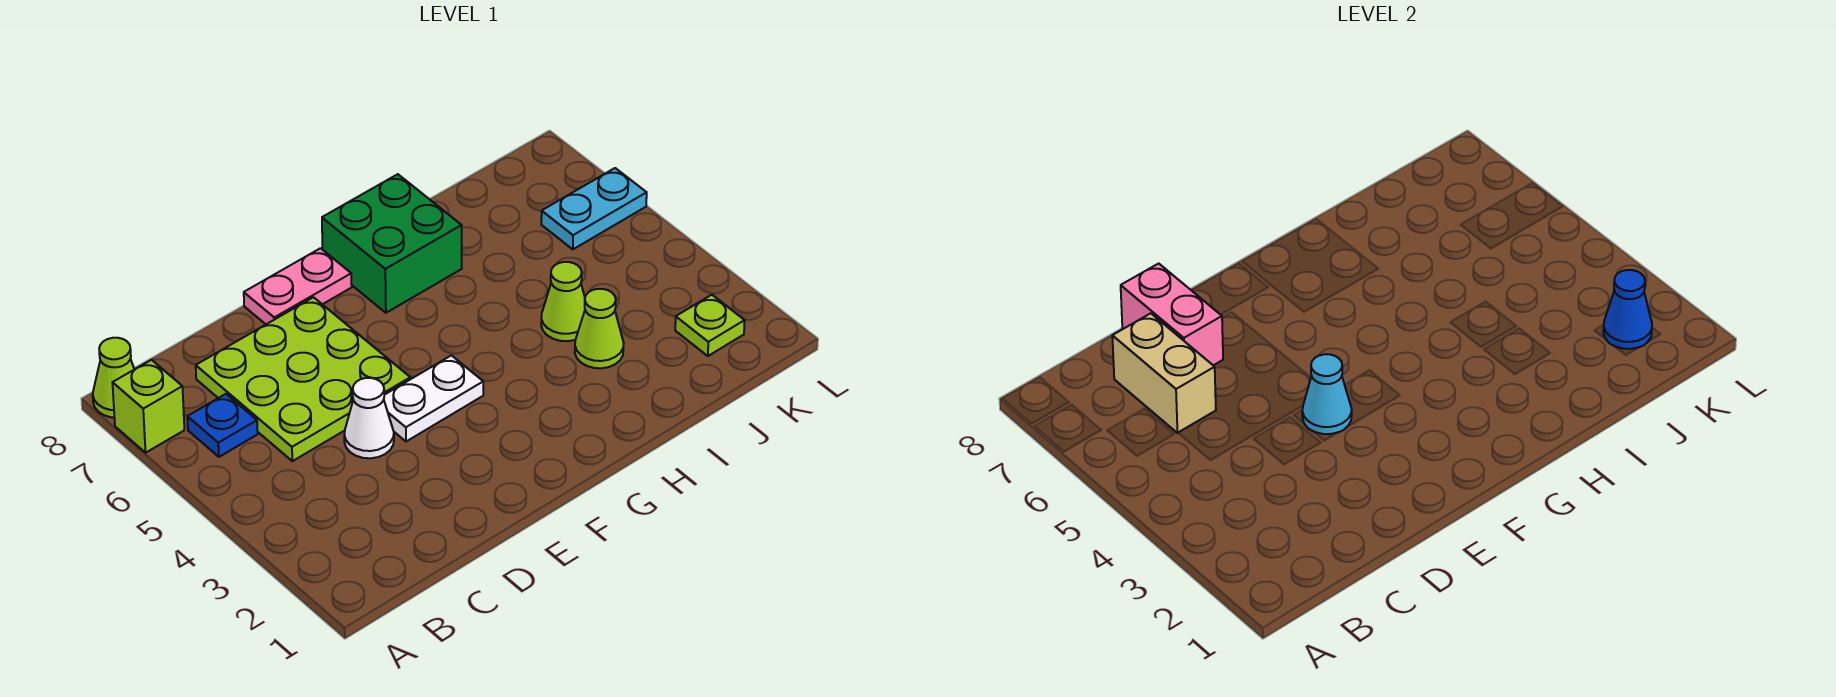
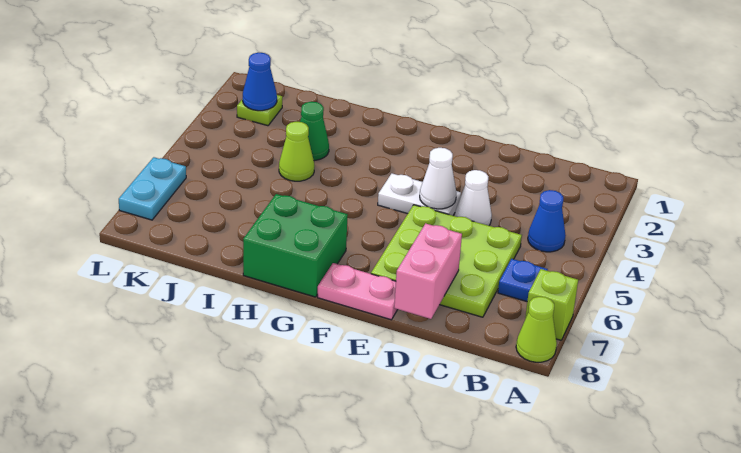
none -> blue cone B4 level 1
tan brick C6:C7 level 2 -> none
cyan cone E4 level 2 -> white cone E4 level 2
lime cone I3 level 1 -> green cone I3 level 1
cyan plate K6:L6 level 1 -> cyan plate L6:L7 level 1

